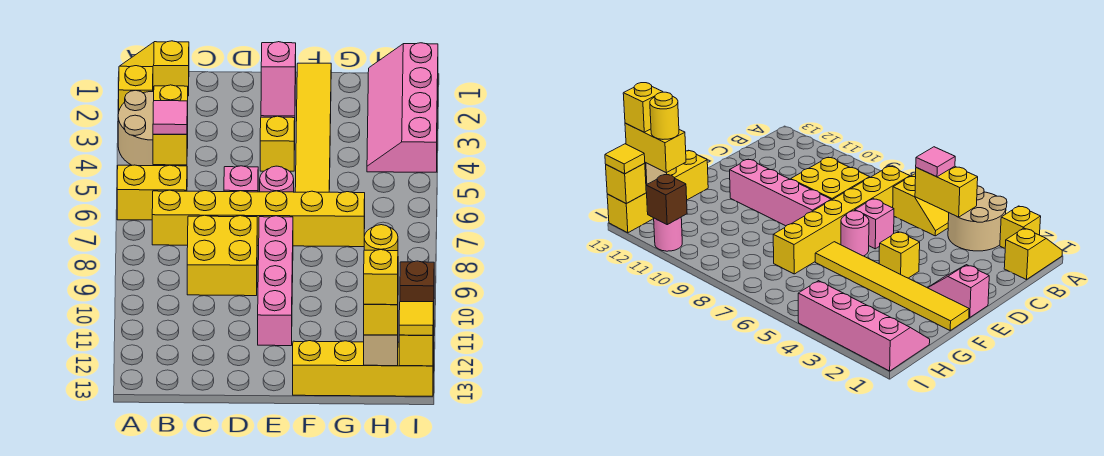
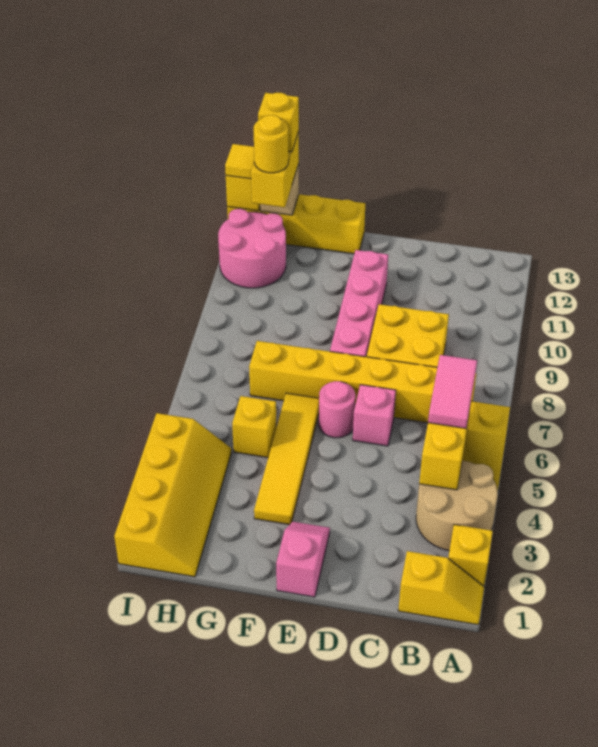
pink tile B5 level 3 -> pink tile B5:B6 level 3
yellow brick E4 level 1 -> yellow brick G5 level 1
yellow tile F1:F6 level 1 -> yellow tile F3:F6 level 1
pink slope H1:I4 level 1 top I -> yellow slope H1:I4 level 1 top I
pink round brick I11 level 1 -> pink round brick H11:I12 level 1
brown brick I11 level 2 -> none

